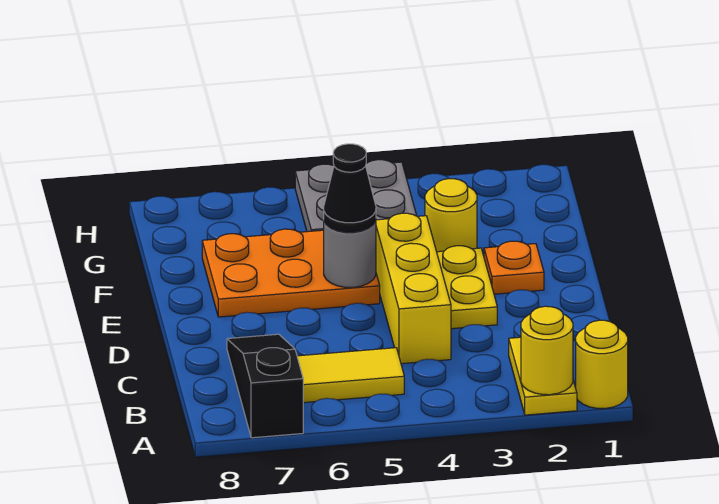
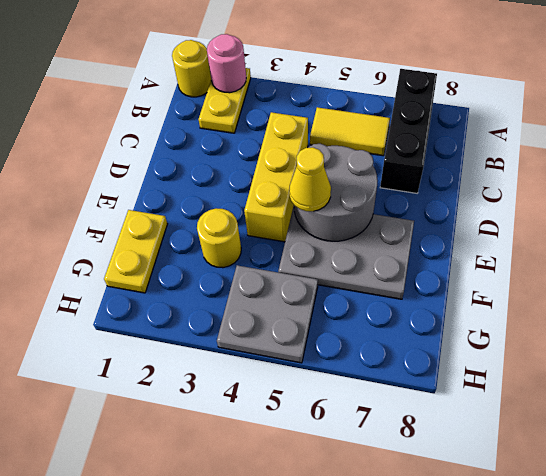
yellow round brick A2 level 2 -> pink round brick A2 level 2
black slope A7:C7 level 1 top A -> black brick A7:C7 level 1
yellow plate D3:E3 level 1 -> yellow plate F1:G1 level 1
orange plate E2 level 1 -> none
orange plate E5:F7 level 1 -> grey plate E5:F7 level 1
grey round brick E5 level 2 -> grey round brick D5:E6 level 2
black cone E5 level 3 -> yellow cone E5 level 3

